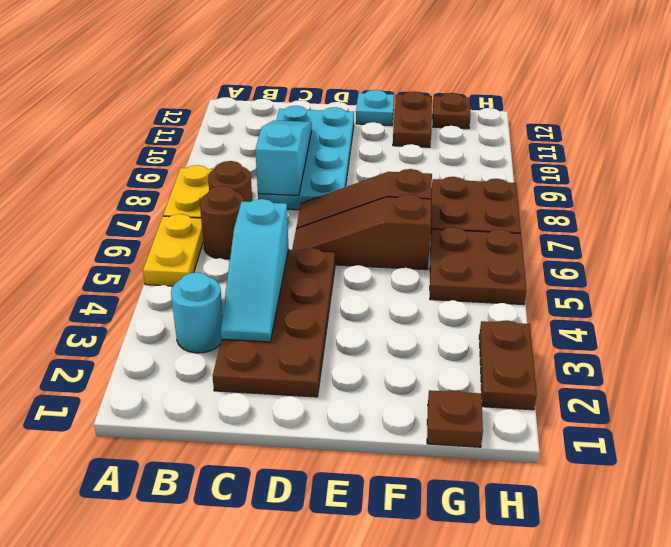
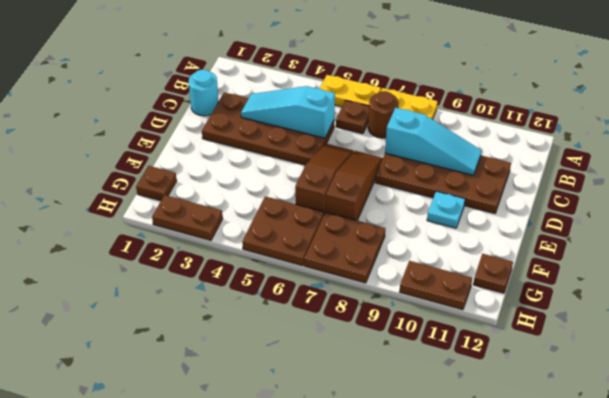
cyan round brick B3 level 1 -> cyan round brick C1 level 1
brown round brick B6 level 1 -> brown plate B6 level 1
cyan plate C8:D11 level 1 -> brown plate C8:D11 level 1
cyan plate E12 level 1 -> cyan plate E10 level 1
brown plate F11:F12 level 1 -> brown plate H10:H11 level 1

